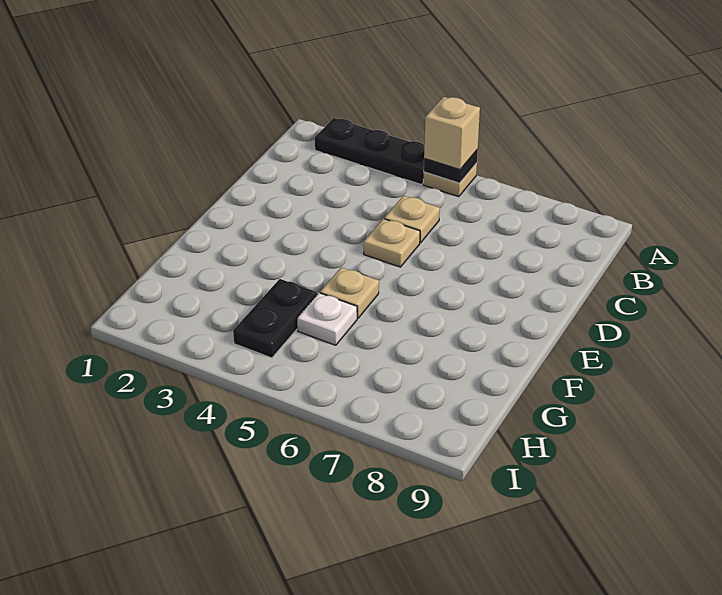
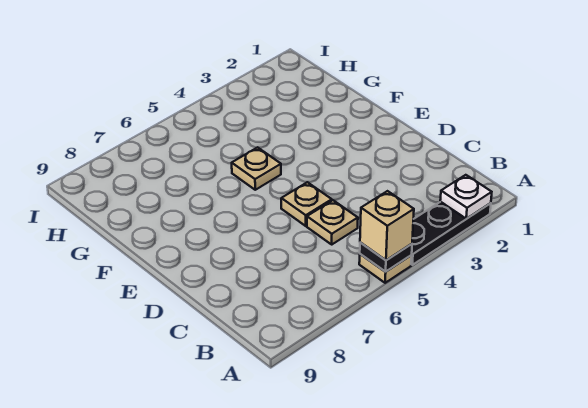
black plate G4:H4 level 1 -> none
white plate G5 level 1 -> white plate A2 level 2

